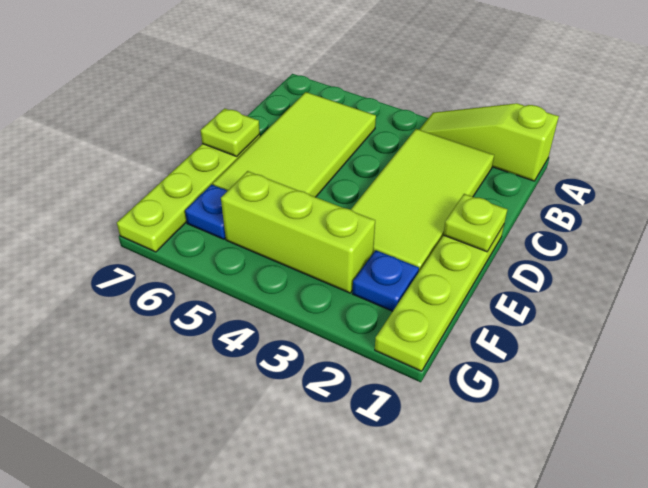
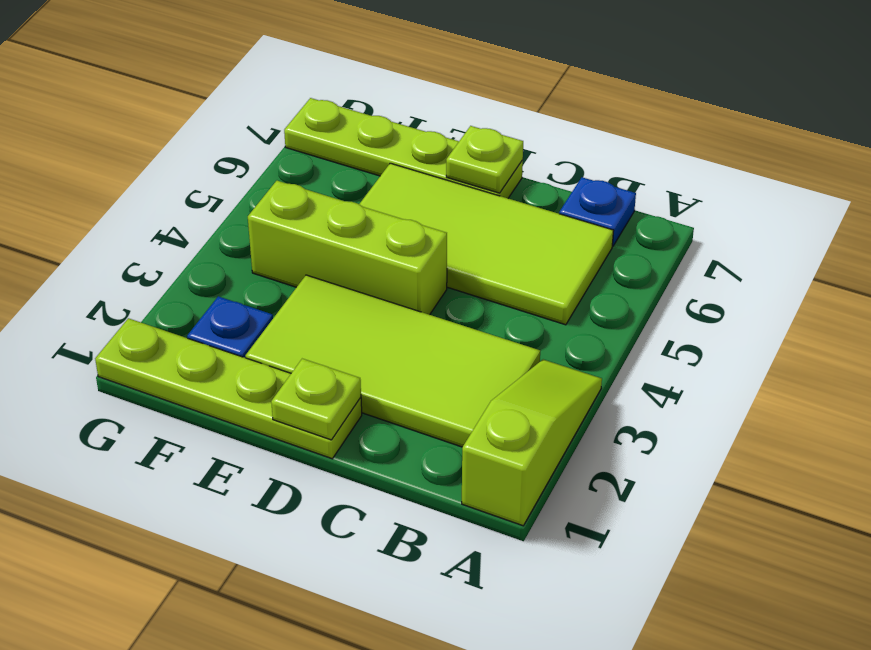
lime brick F3:F5 level 1 -> lime brick D4:F4 level 1
blue plate F6 level 1 -> blue plate B7 level 1

